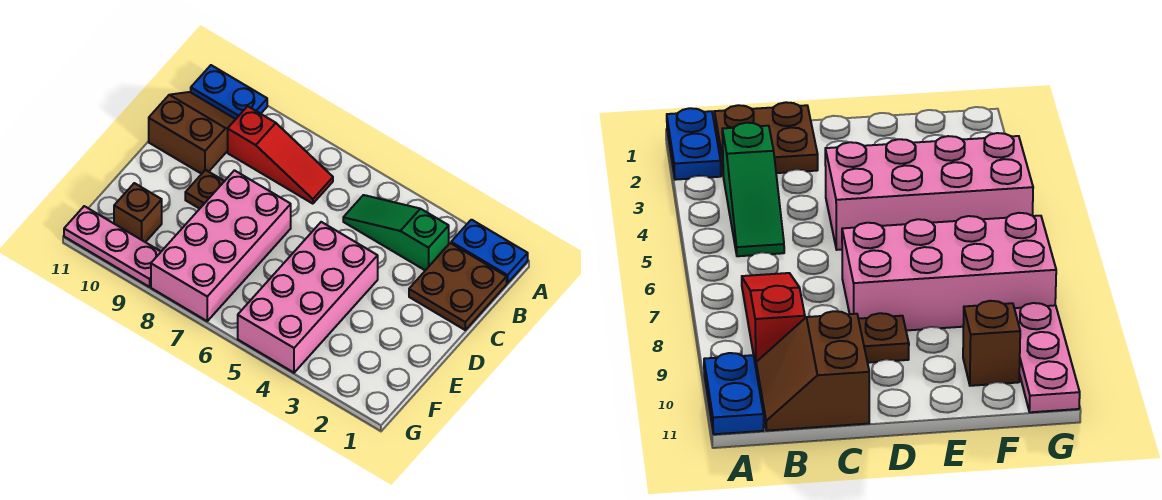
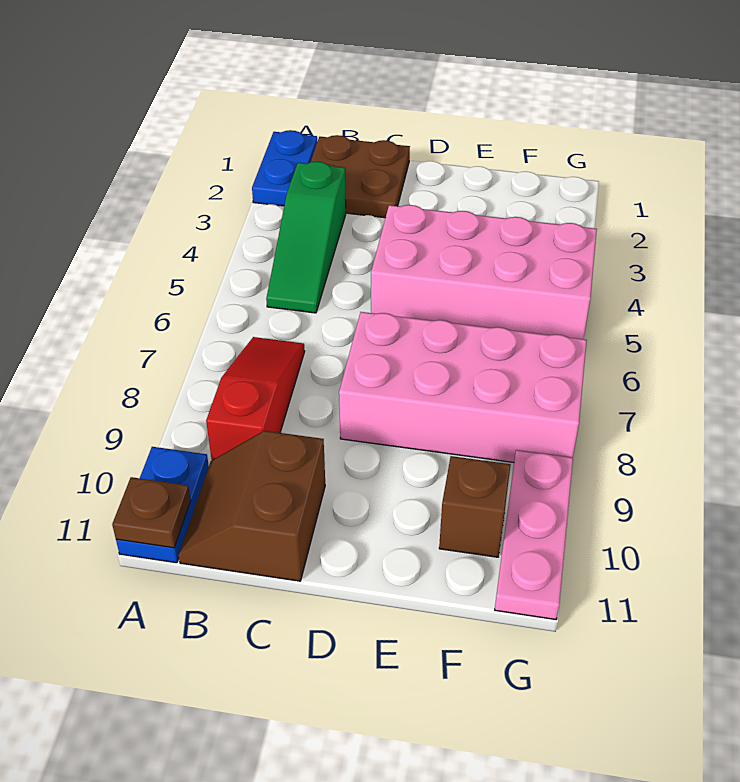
brown plate D9 level 1 -> brown plate A11 level 2

